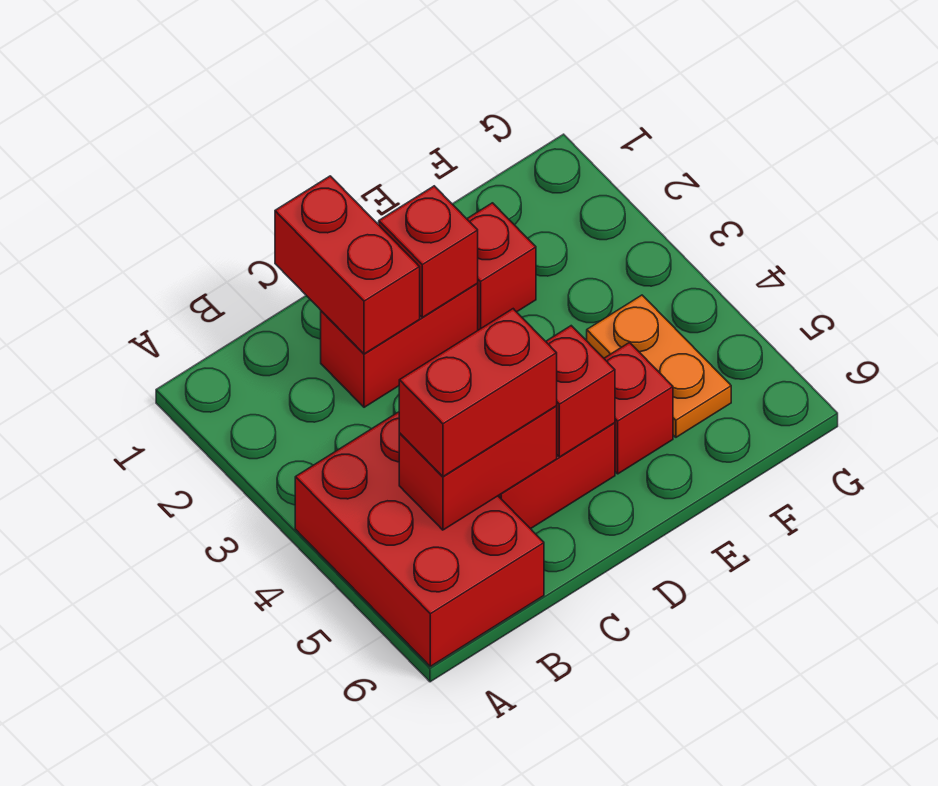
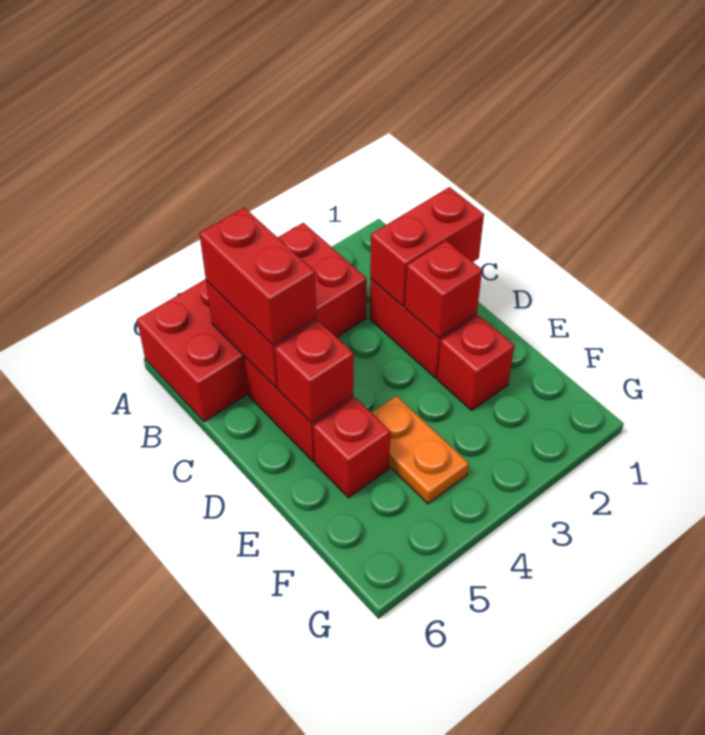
red brick A4:B6 level 1 -> red brick A3:B6 level 1
orange plate F4:F5 level 1 -> orange plate E4:F4 level 1

